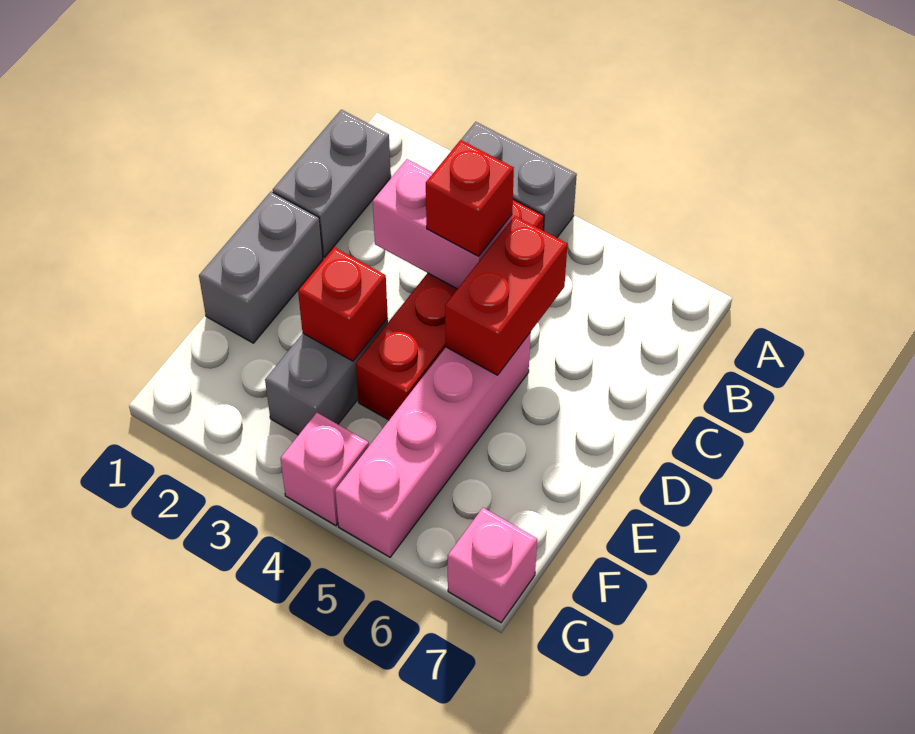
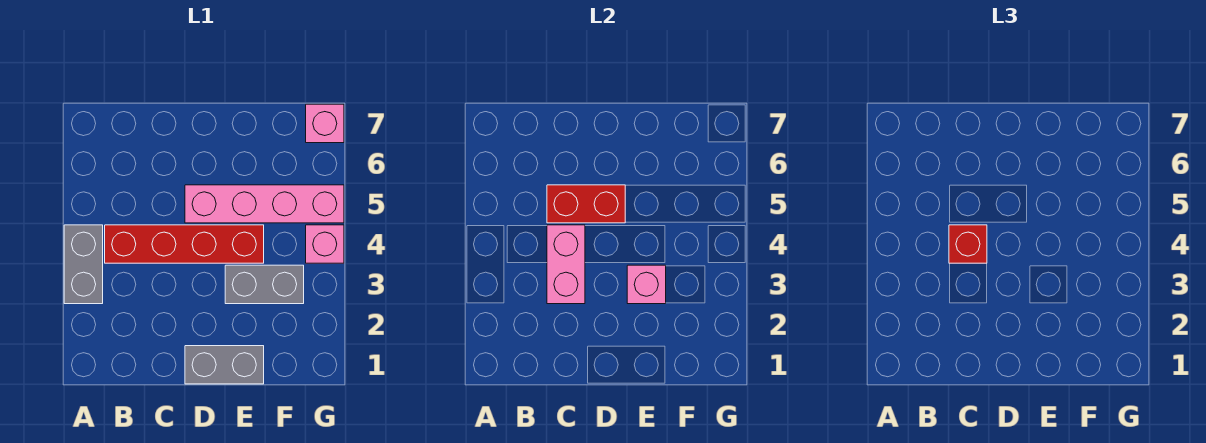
grey brick B1:C1 level 1 -> none
red brick E3 level 2 -> pink brick E3 level 2

